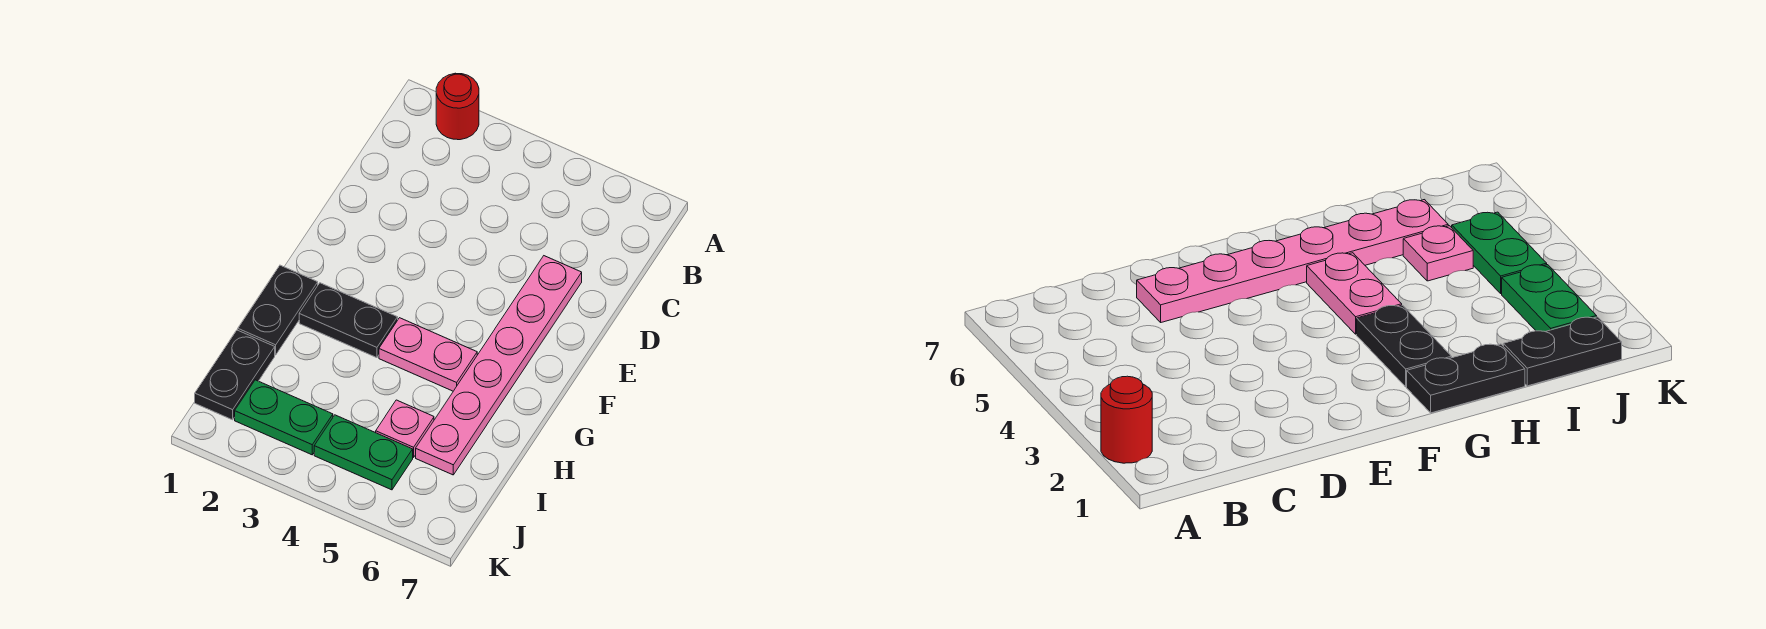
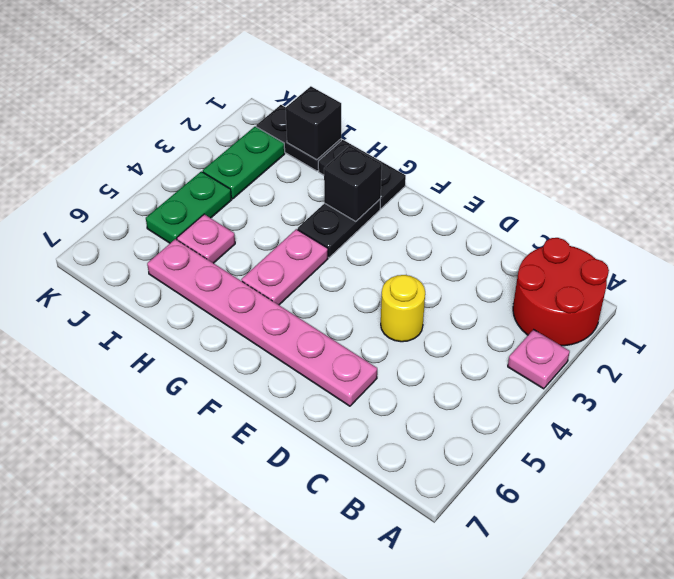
red round brick A2 level 1 -> red round brick A1:B2 level 1
none -> pink plate A3 level 1
none -> yellow round brick D4 level 1
none -> black brick G2 level 2
none -> black brick I1 level 2

